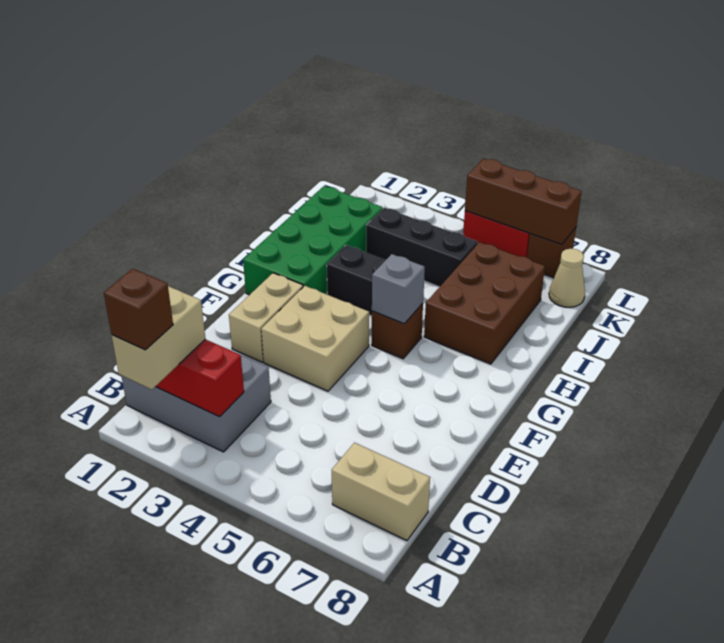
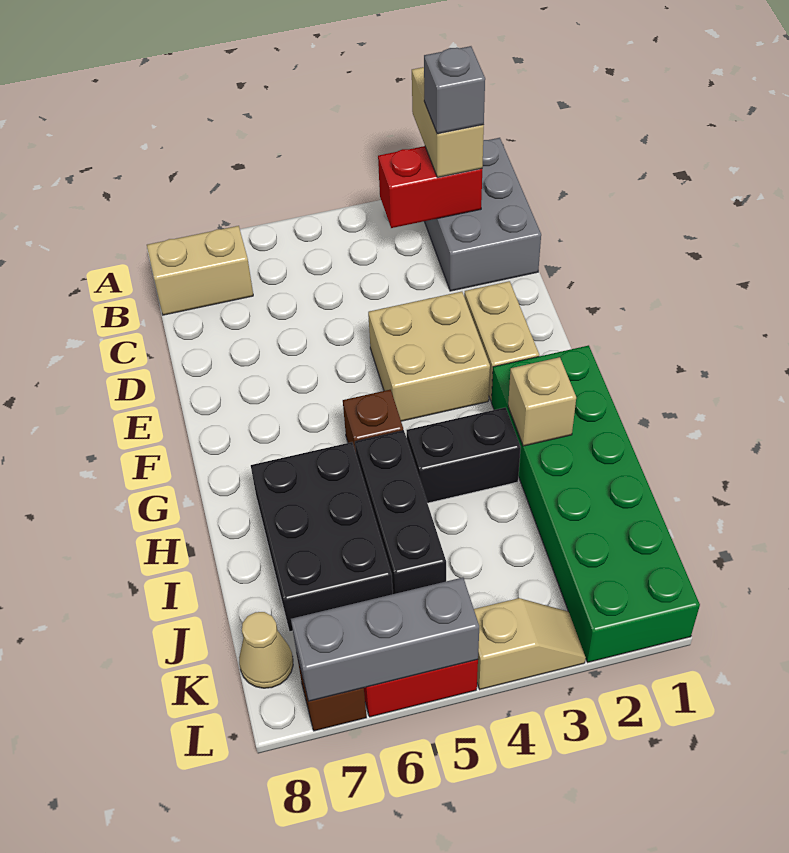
brown brick A2 level 4 -> none
grey brick B1:C3 level 1 -> grey brick A1:C2 level 1
green brick G1:J2 level 1 -> green brick G1:L2 level 1
grey brick G5 level 2 -> grey brick B2 level 4
none -> tan brick H2 level 2
brown brick H6:J7 level 1 -> black brick H6:J7 level 1
black brick J3:J5 level 1 -> black brick H5:J5 level 1
none -> tan slope L3:L4 level 1 top 4
brown brick L5:L7 level 2 -> grey brick L5:L7 level 2

